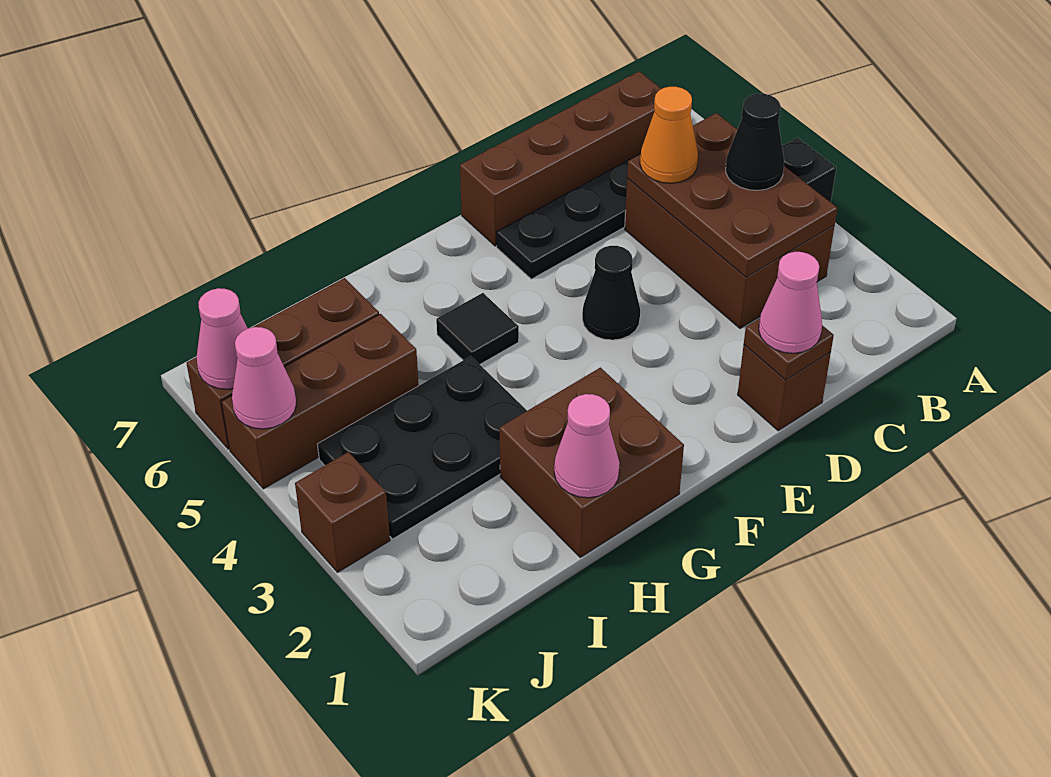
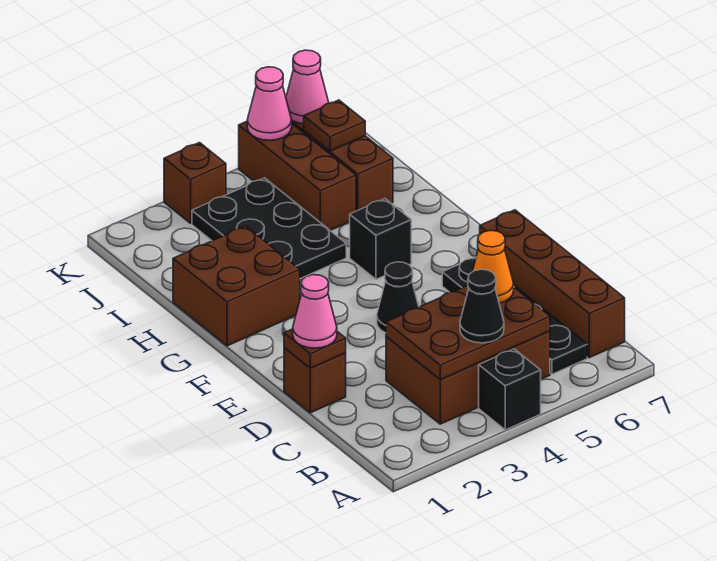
black tile G5 level 1 -> black brick G5 level 1
pink cone H1 level 2 -> none
none -> brown plate J6 level 2

